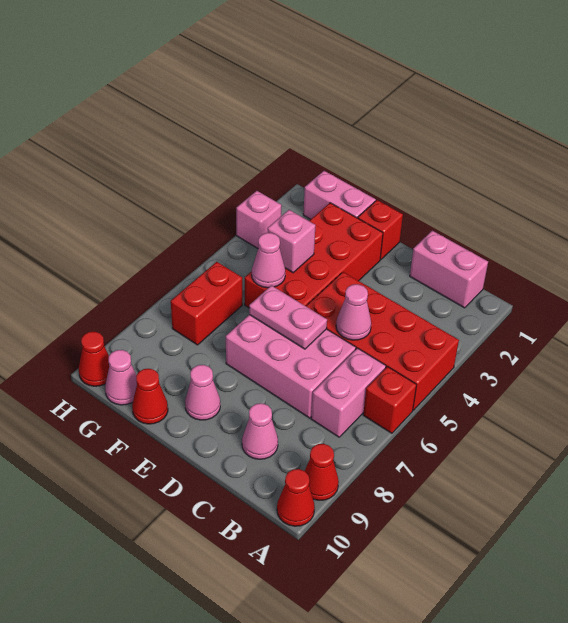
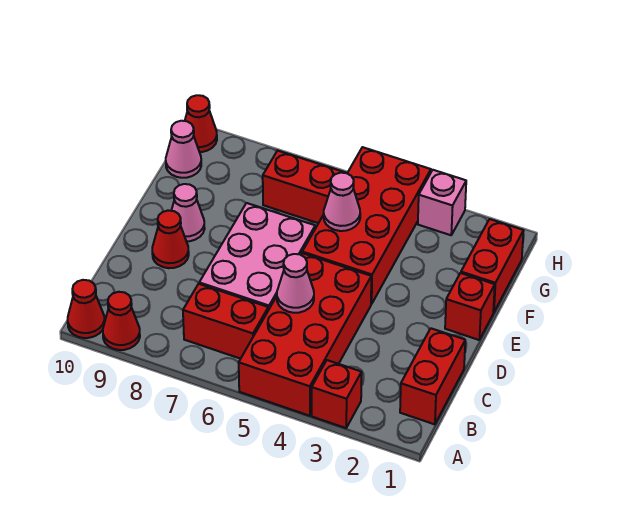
red brick A6 level 1 -> red brick A3 level 1
pink brick B1:C1 level 1 -> red brick B1:C1 level 1
pink brick B6:B7 level 1 -> red brick B6:B7 level 1
pink cone C9 level 1 -> none
pink plate D6:E6 level 2 -> none
red brick E2:F5 level 1 -> red brick E4:H5 level 1
pink brick F1:G1 level 1 -> red brick F1:G1 level 1
pink brick F4 level 2 -> none
red cone F10 level 1 -> red cone D9 level 1

